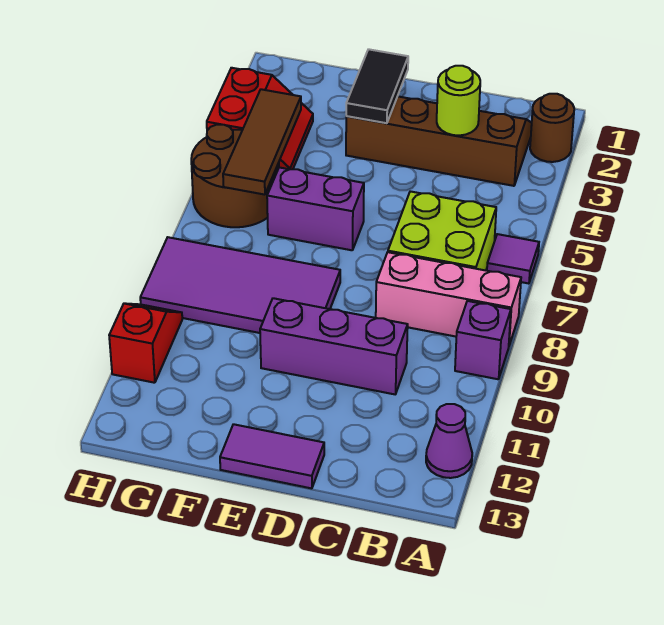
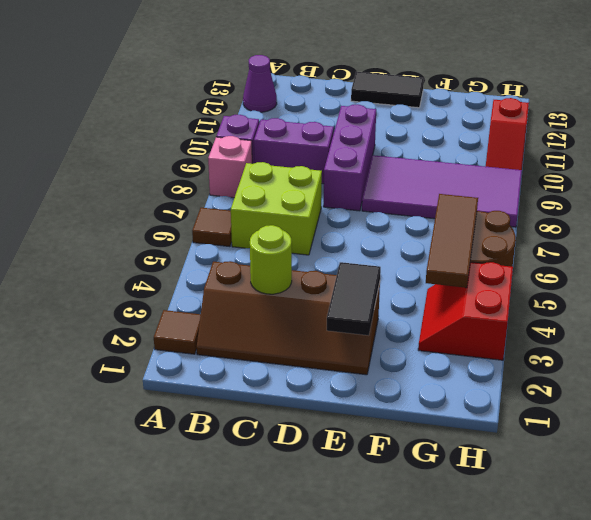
brown round brick A2 level 1 -> brown tile A2 level 1
purple tile A6 level 1 -> brown tile A6 level 1
pink brick A8:C8 level 1 -> pink brick A8 level 1
purple brick C10:E10 level 1 -> purple brick D8:D10 level 1
purple tile D13:E13 level 1 -> black tile D13:E13 level 1
purple brick E6:F6 level 1 -> purple brick B9:C9 level 1

